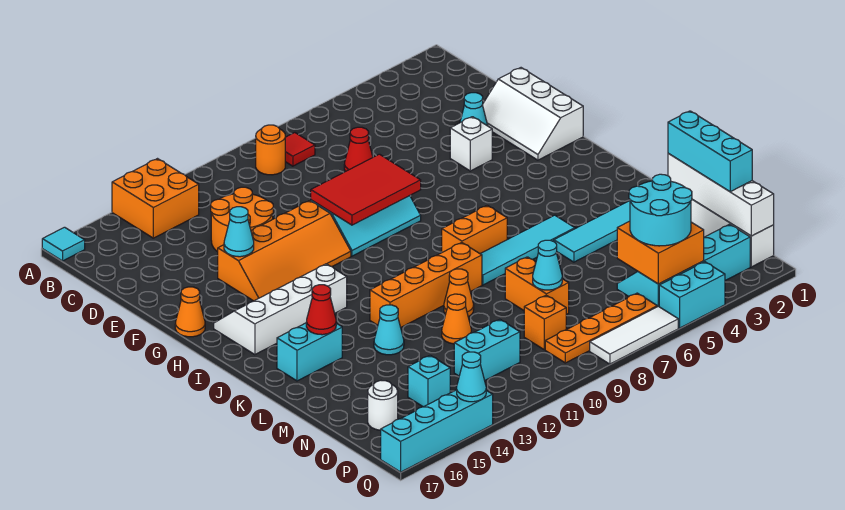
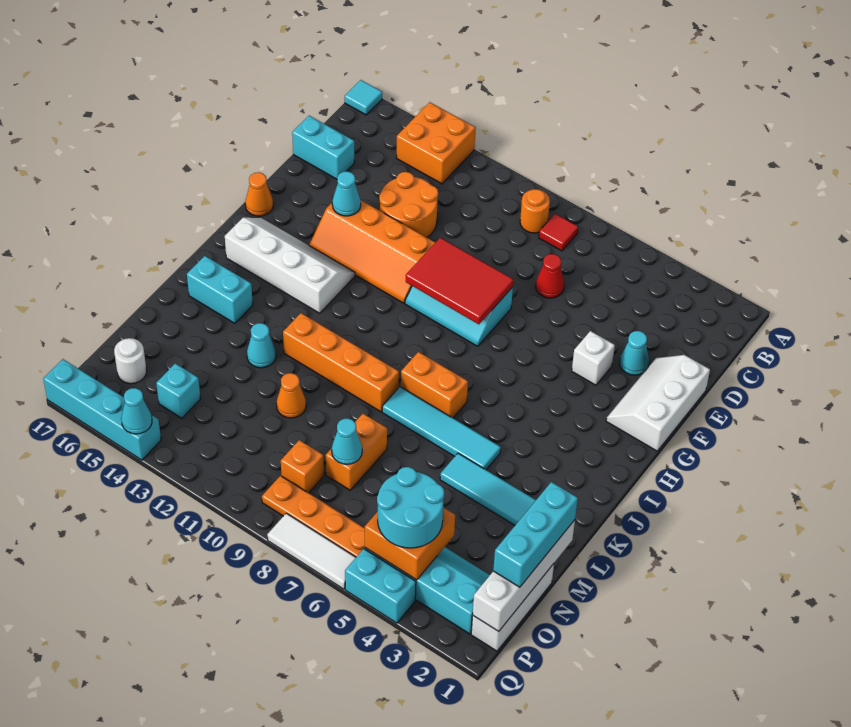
red cone K15 level 2 -> none
orange cone L10 level 1 -> none
cyan brick O11:O12 level 1 -> cyan brick D16:D17 level 1

